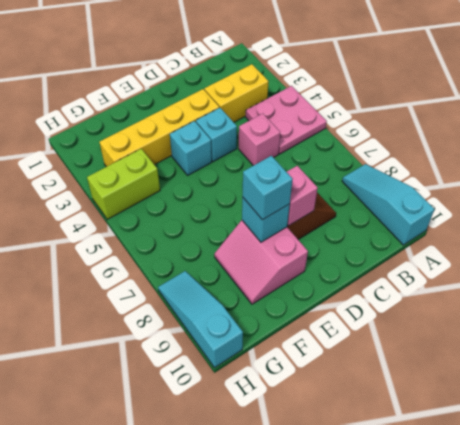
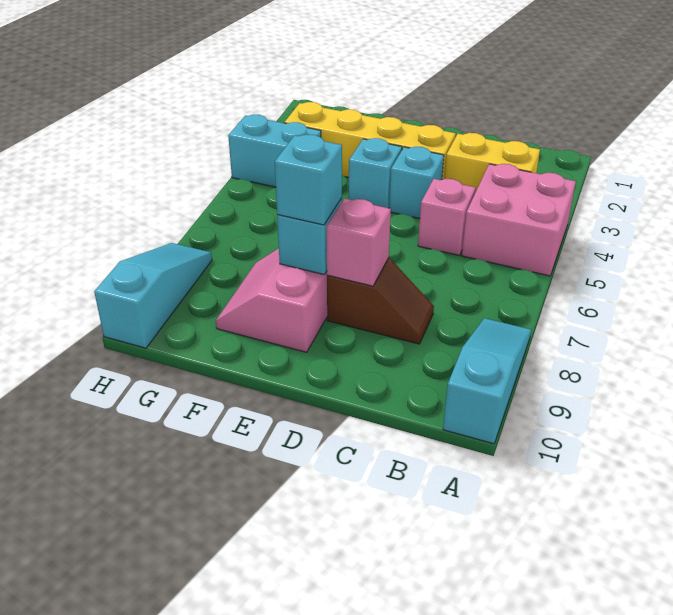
pink plate A4:B5 level 1 -> pink brick A4:B5 level 1
lime brick G4:H4 level 1 -> cyan brick G4:H4 level 1

